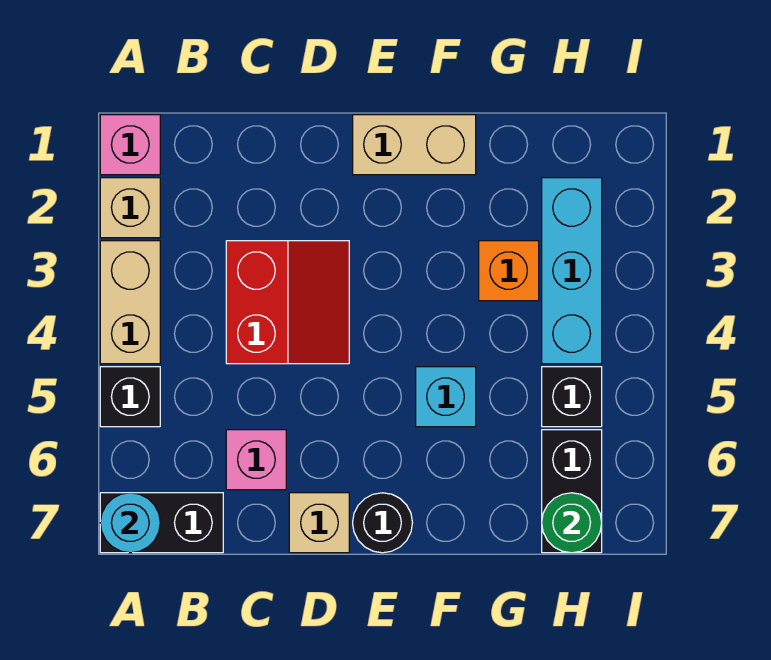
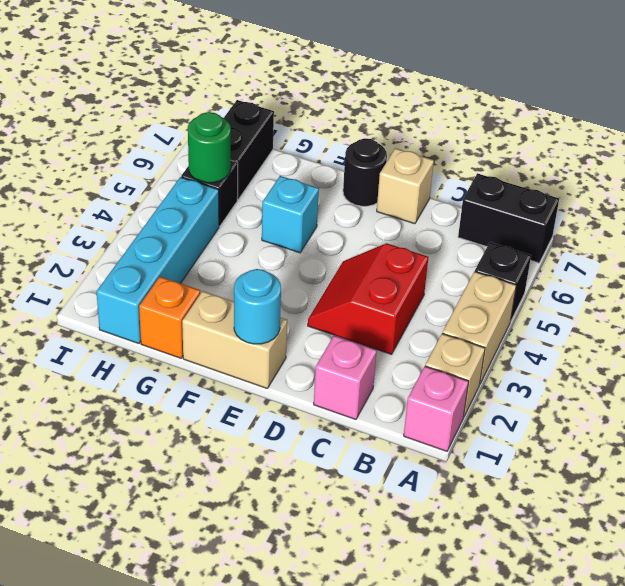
cyan round brick A7 level 2 -> cyan round brick E1 level 2
pink brick C6 level 1 -> pink brick C1 level 1
orange brick G3 level 1 -> orange brick G1 level 1
cyan brick H2:H4 level 1 -> cyan brick H1:H4 level 1
green round brick H7 level 2 -> green round brick H5 level 2

